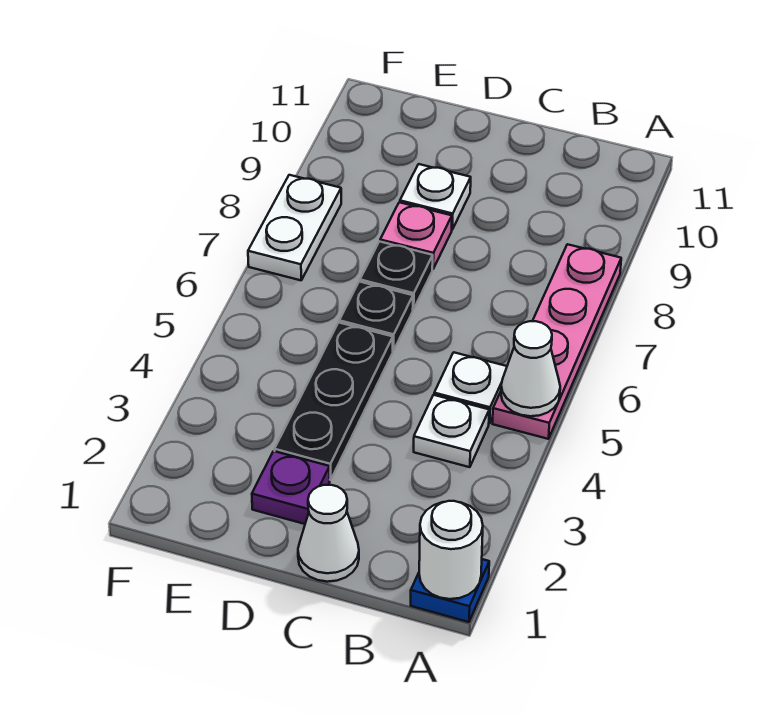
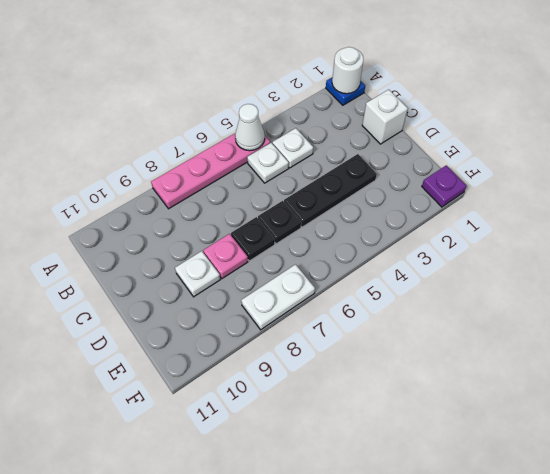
white cone C1 level 1 -> white brick C1 level 1
purple plate D2 level 1 -> purple plate F1 level 1

